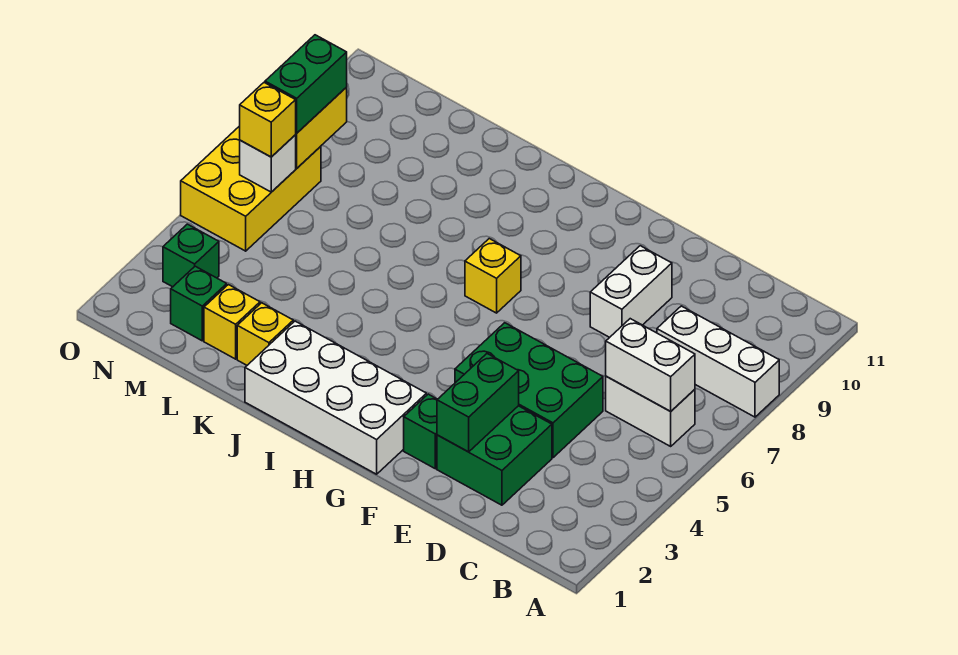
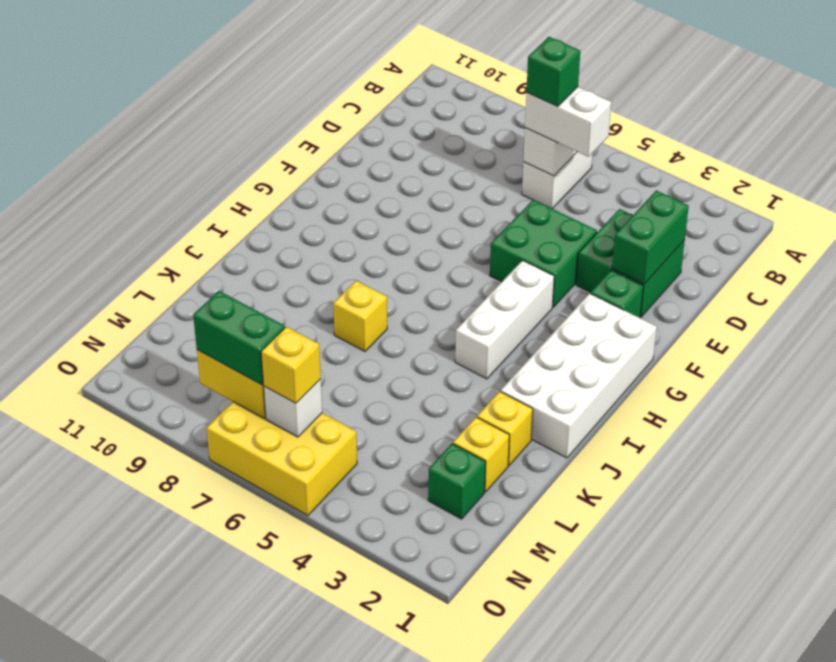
white brick A8:C8 level 1 -> white brick G4:I4 level 1
green brick D4:F5 level 1 -> green brick E4:F5 level 1
green brick E2:E3 level 2 -> green brick D2:E2 level 2
white brick E8:E9 level 1 -> white brick C5:C6 level 3
yellow brick H7 level 1 -> yellow brick J7 level 1
green brick N3 level 1 -> green brick C6 level 4

